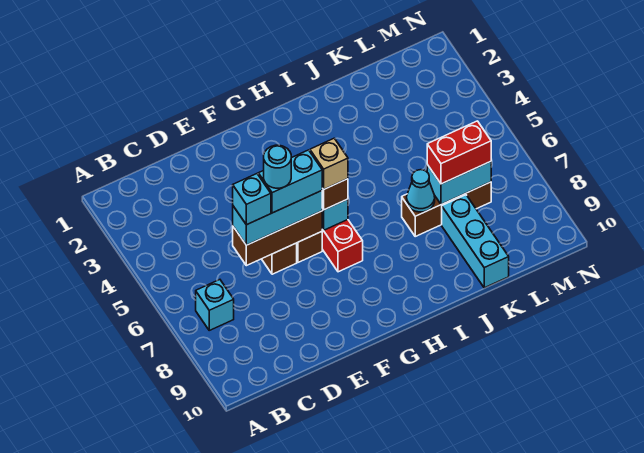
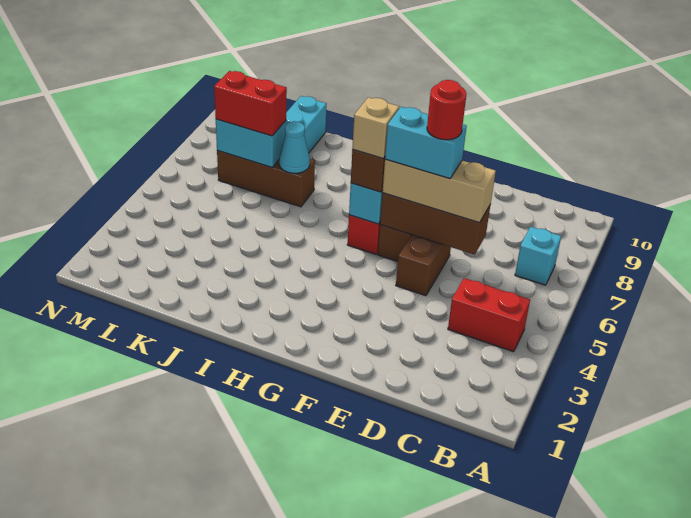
none -> red brick B4:C4 level 1
cyan brick D6:F6 level 3 -> tan brick D6:F6 level 3
cyan brick D6 level 4 -> none
cyan round brick E6 level 5 -> red round brick E6 level 5

